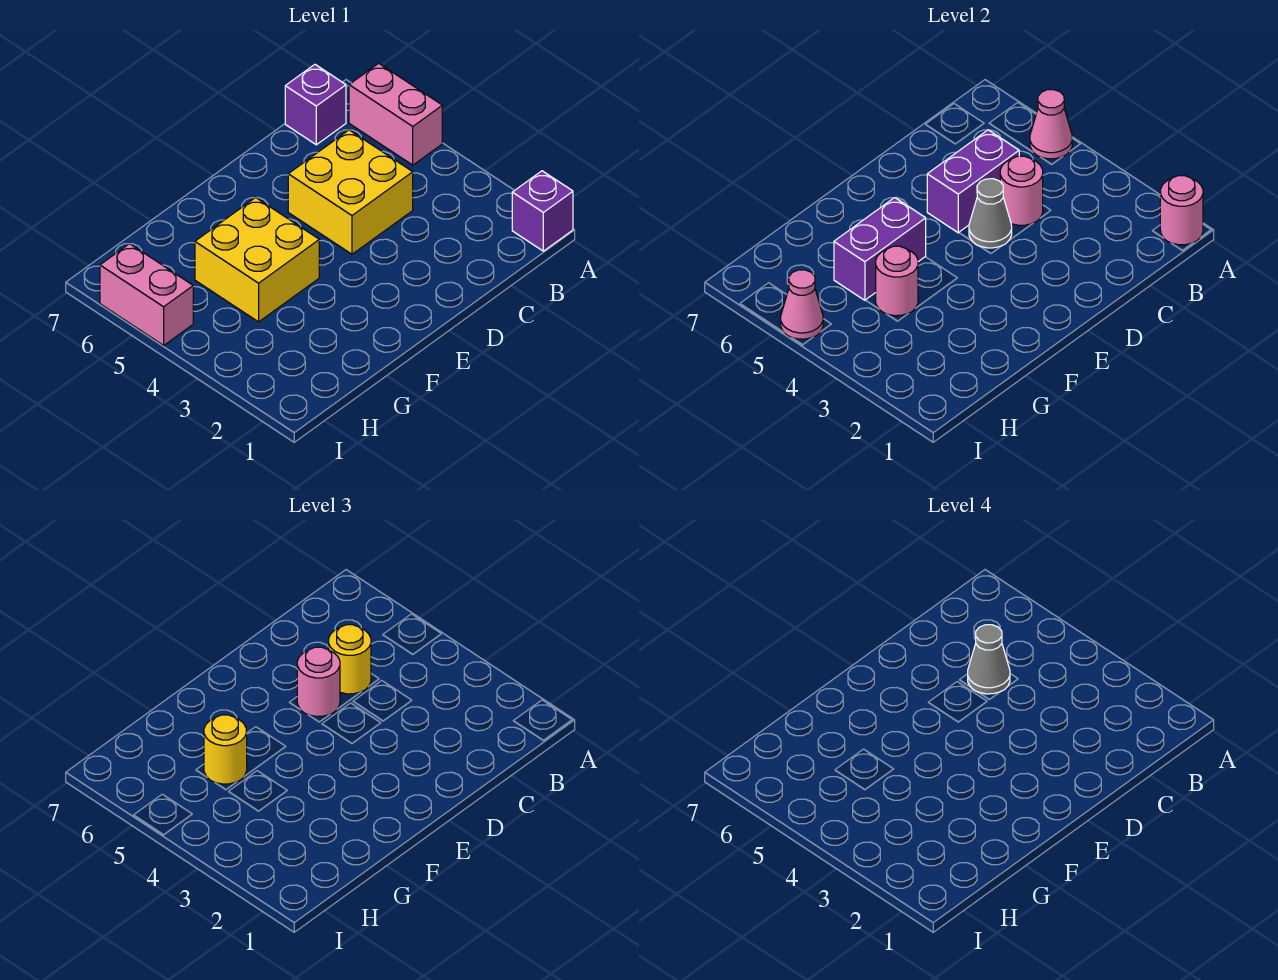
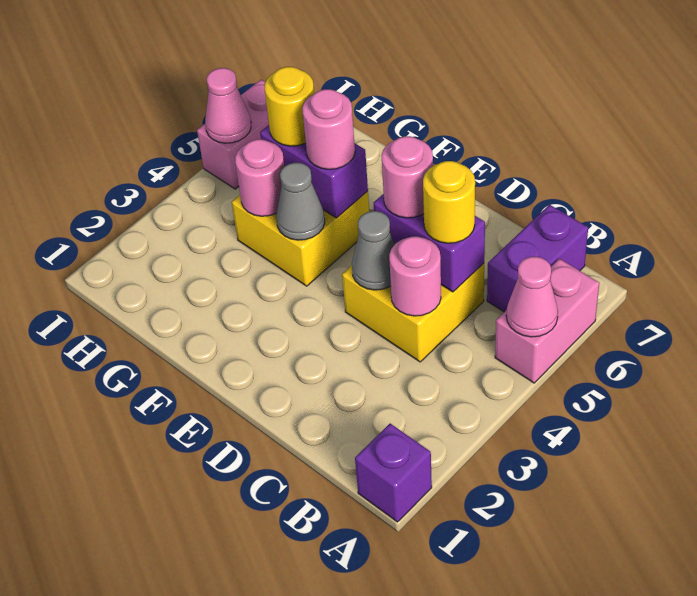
pink round brick A1 level 2 -> pink round brick F5 level 3
purple brick B7 level 1 -> purple brick B6:B7 level 1
grey cone C5 level 4 -> grey cone F4 level 2

